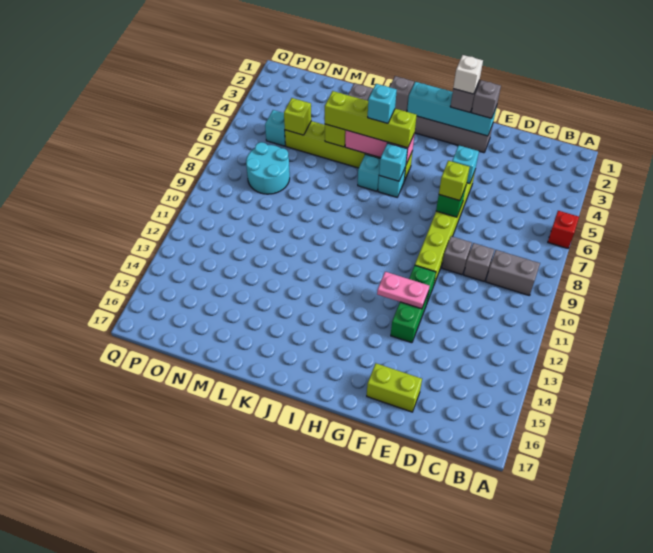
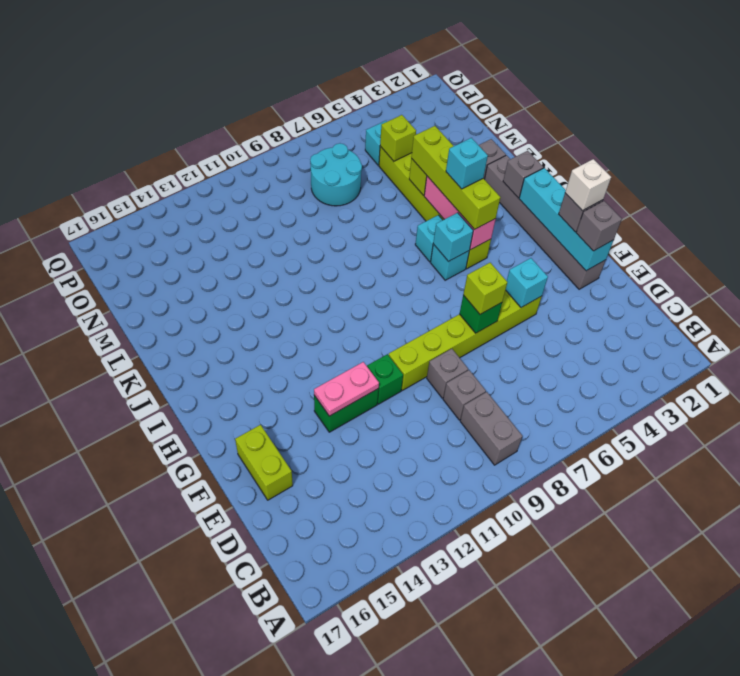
red brick A6 level 1 -> none
pink plate F12:G12 level 2 -> pink plate F12:F13 level 2

